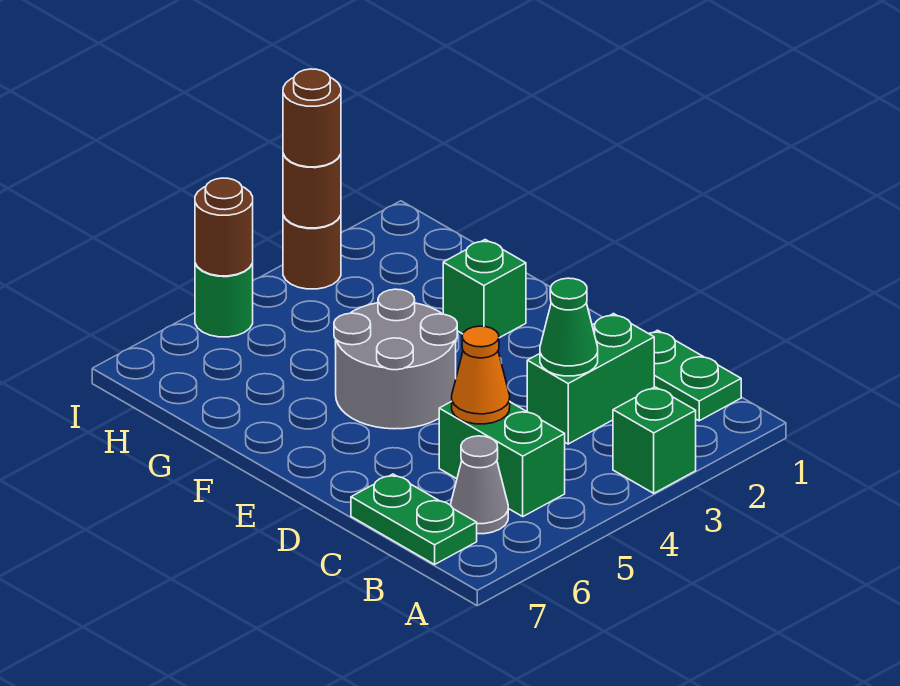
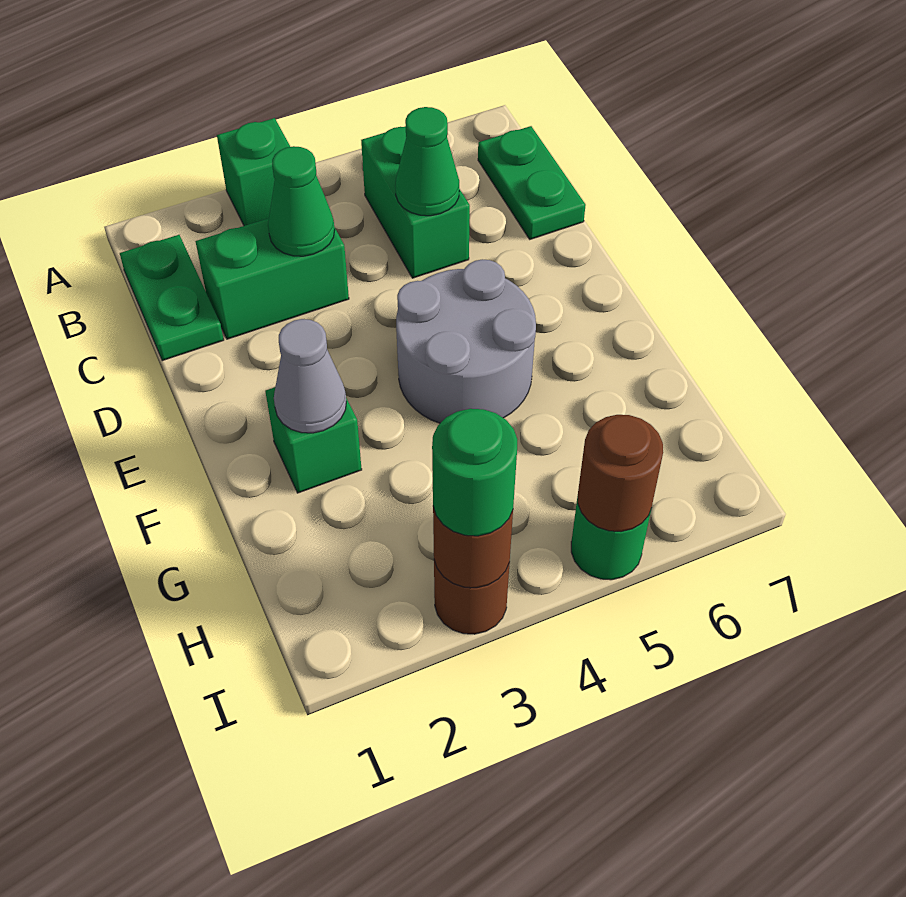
grey cone B6 level 1 -> grey cone F2 level 2
orange cone C5 level 2 -> green cone C5 level 2
brown round brick I3 level 3 -> green round brick I3 level 3

